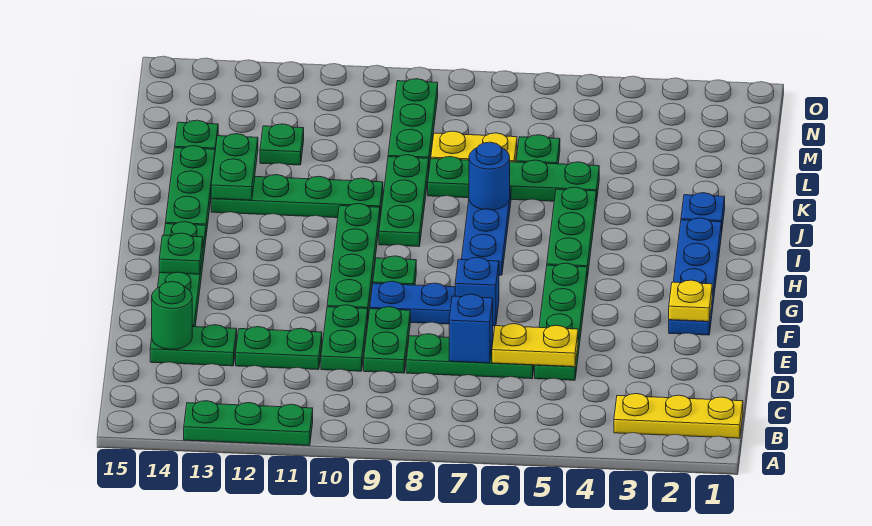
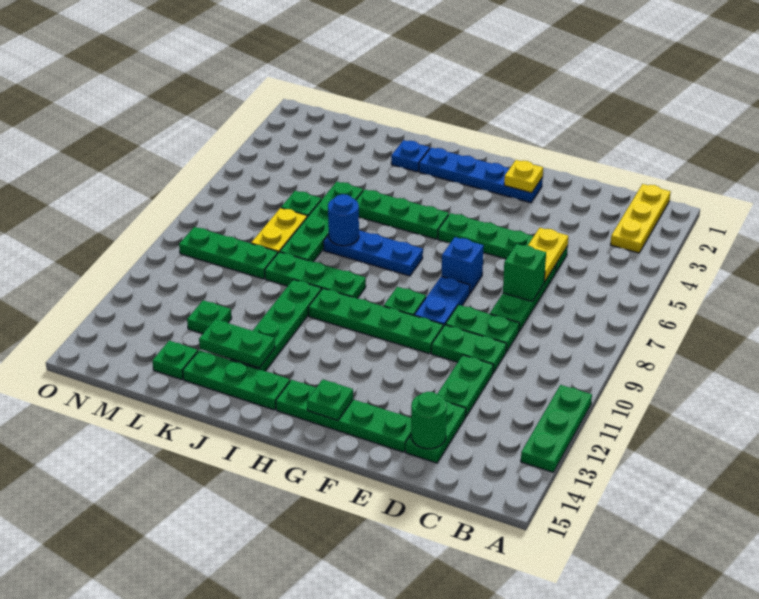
blue brick D7 level 2 -> green brick D7 level 2

